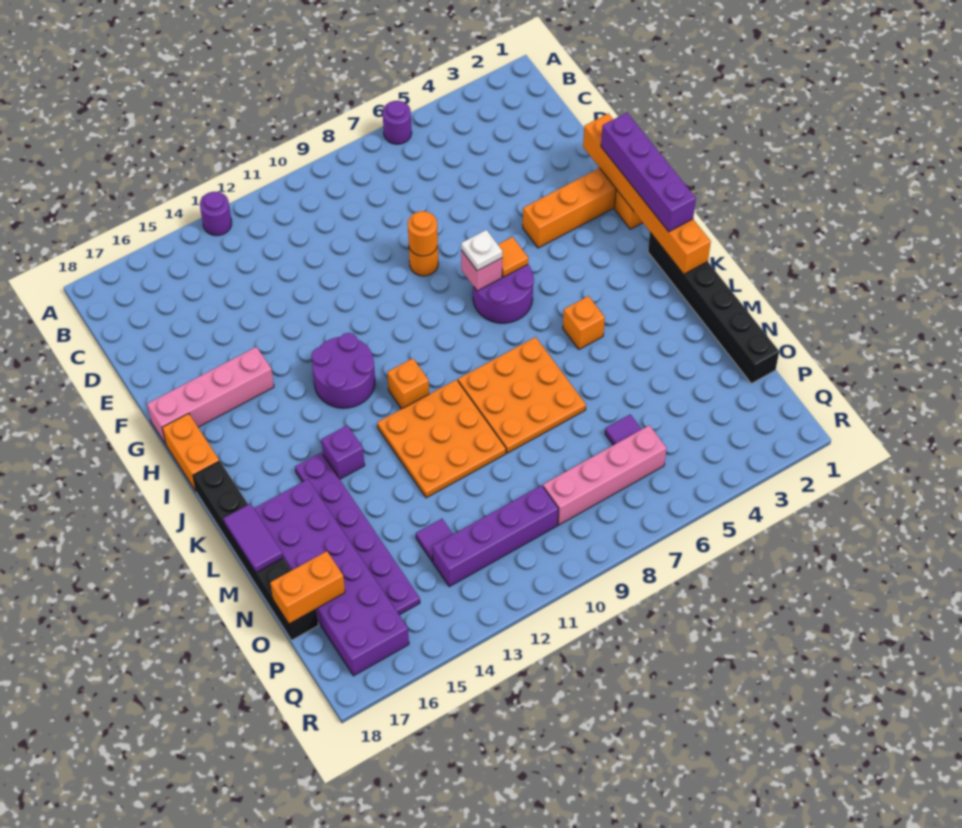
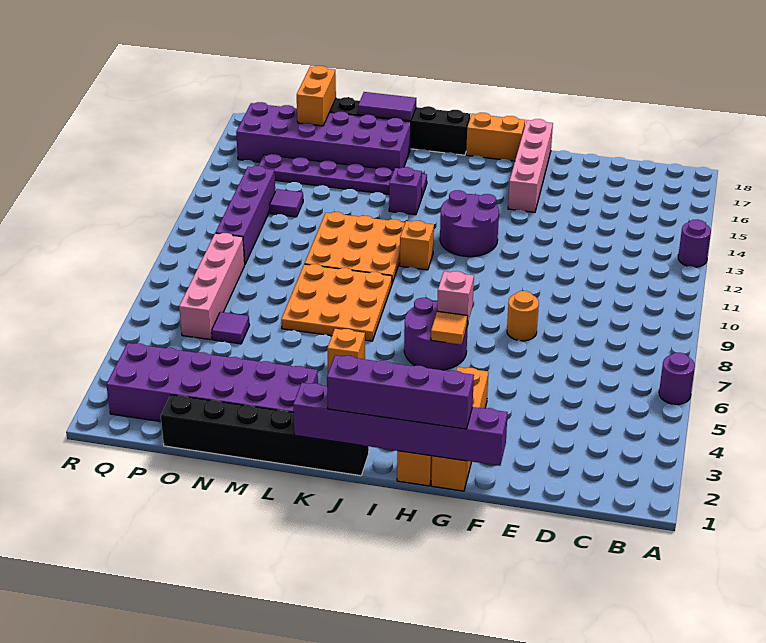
orange brick F1:K1 level 2 -> purple brick F1:K1 level 2
orange round brick F8 level 2 -> none
white plate H7 level 3 -> none
none -> purple brick L2:Q3 level 1

